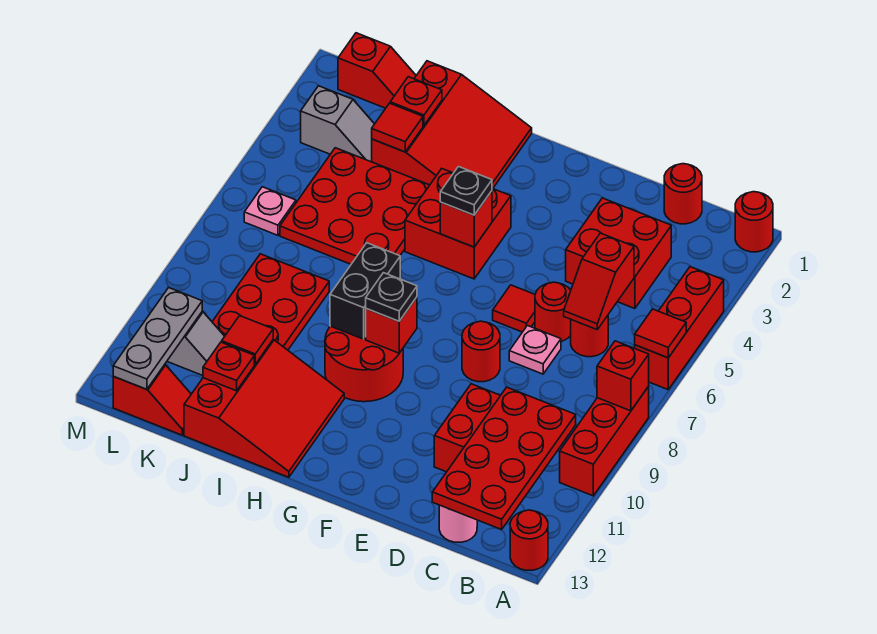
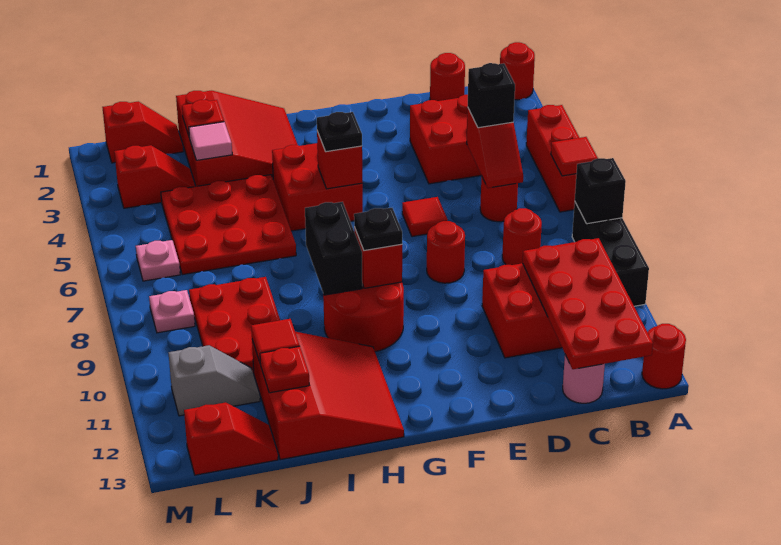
red brick A8:A10 level 1 -> black brick A8:A10 level 1
red brick A8 level 2 -> black brick A8 level 2
none -> black brick C5 level 3
red round brick D6 level 1 -> red round brick C8 level 1
pink plate D7 level 1 -> pink plate L8 level 1
red tile J3 level 2 -> pink tile J3 level 2
grey slope K3:L3 level 1 top L -> red slope K3:L3 level 1 top L
grey plate L11:L13 level 2 -> none

